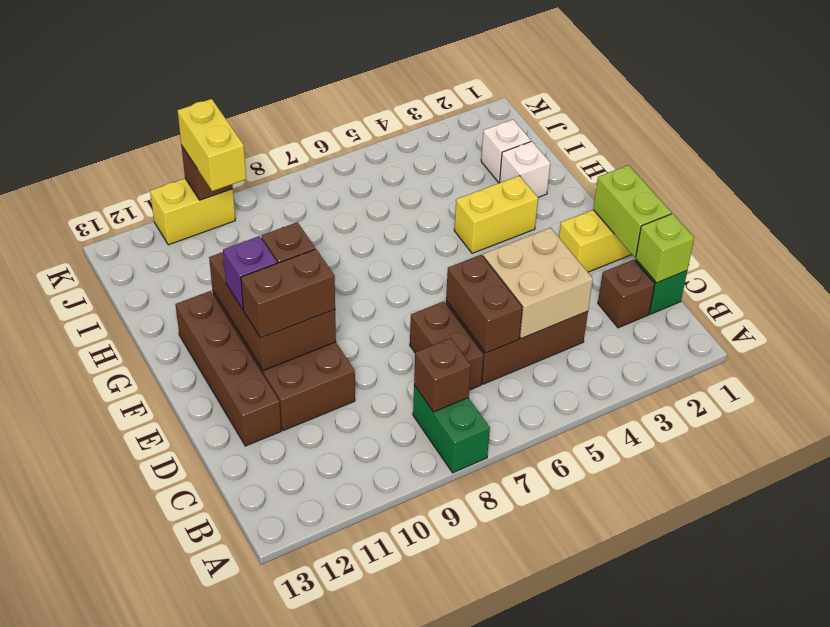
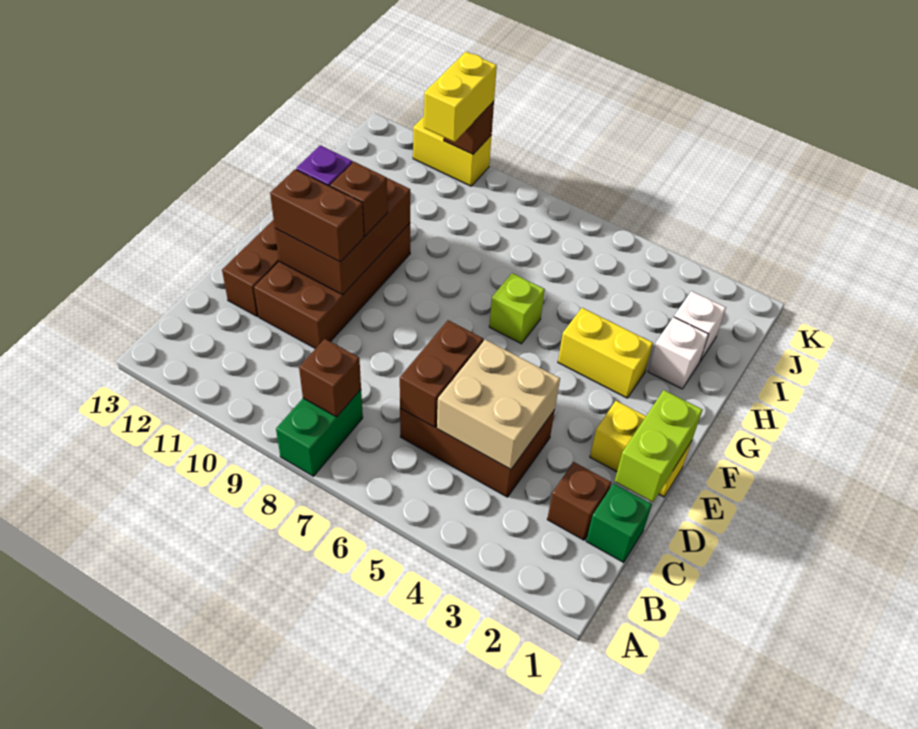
lime brick C1 level 2 -> lime brick G6 level 1
brown brick C7:D7 level 1 -> none

